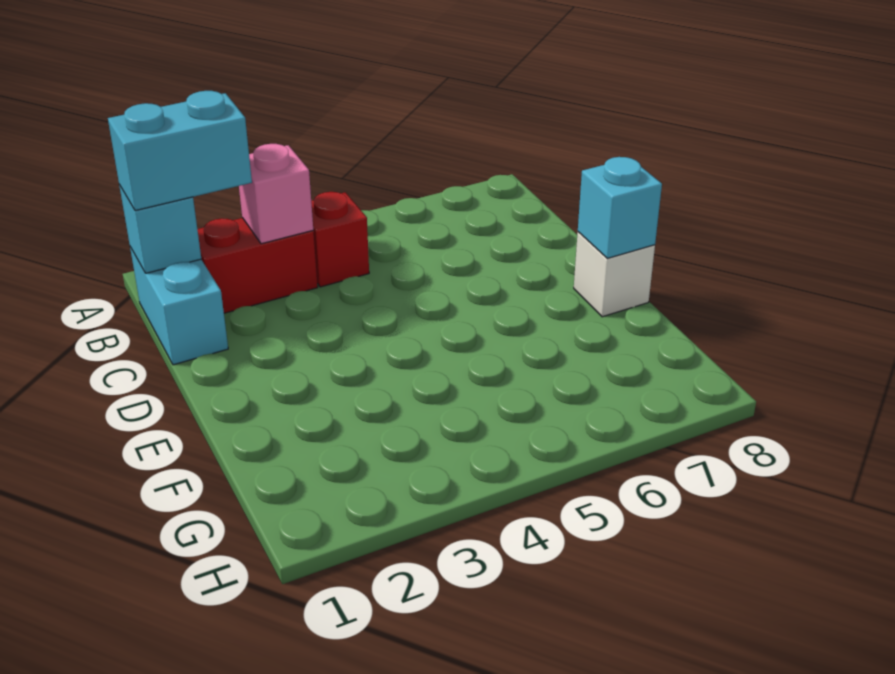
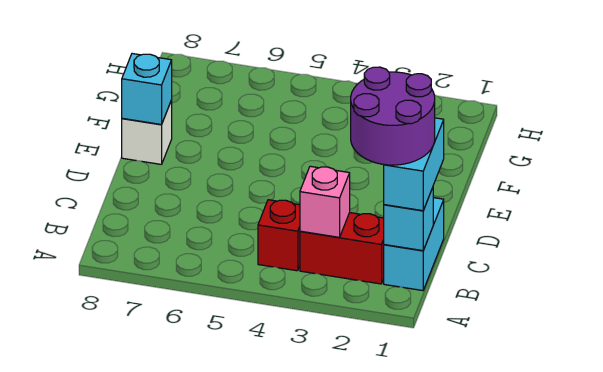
cyan brick B1:B2 level 3 -> cyan brick B1:C1 level 3
none -> purple round brick B1:C2 level 4

